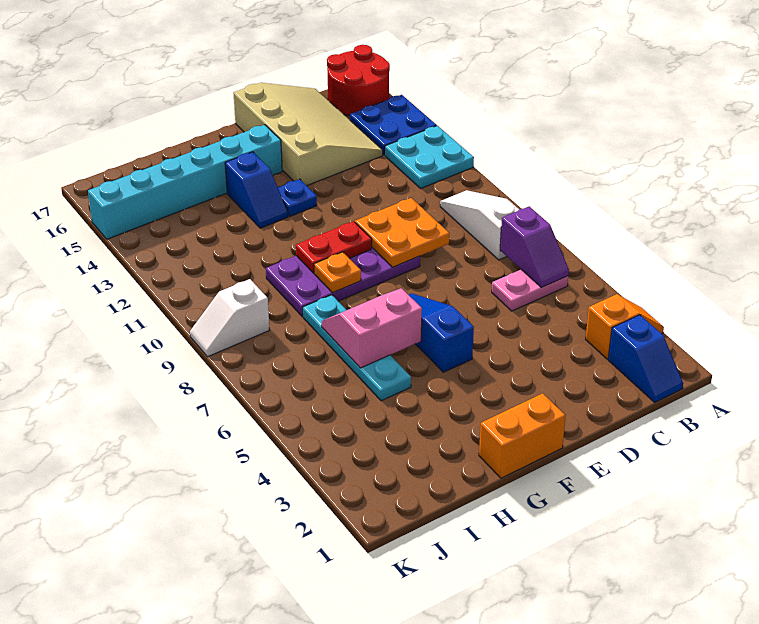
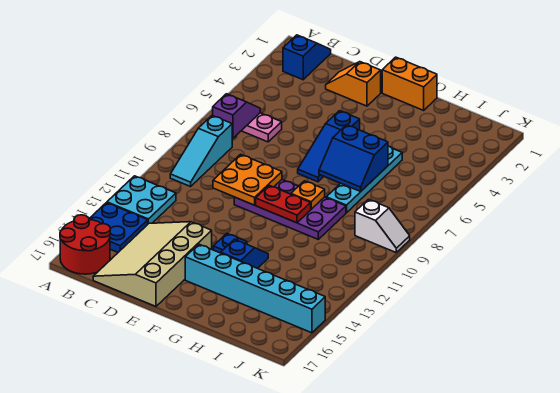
orange slope A3:B3 level 1 top B -> orange slope D2:E2 level 1 top E
white slope B8:B10 level 1 top 8 -> cyan slope B8:B10 level 1 top 8
pink slope G6:H7 level 2 top 6 -> blue slope G6:H7 level 2 top 6

